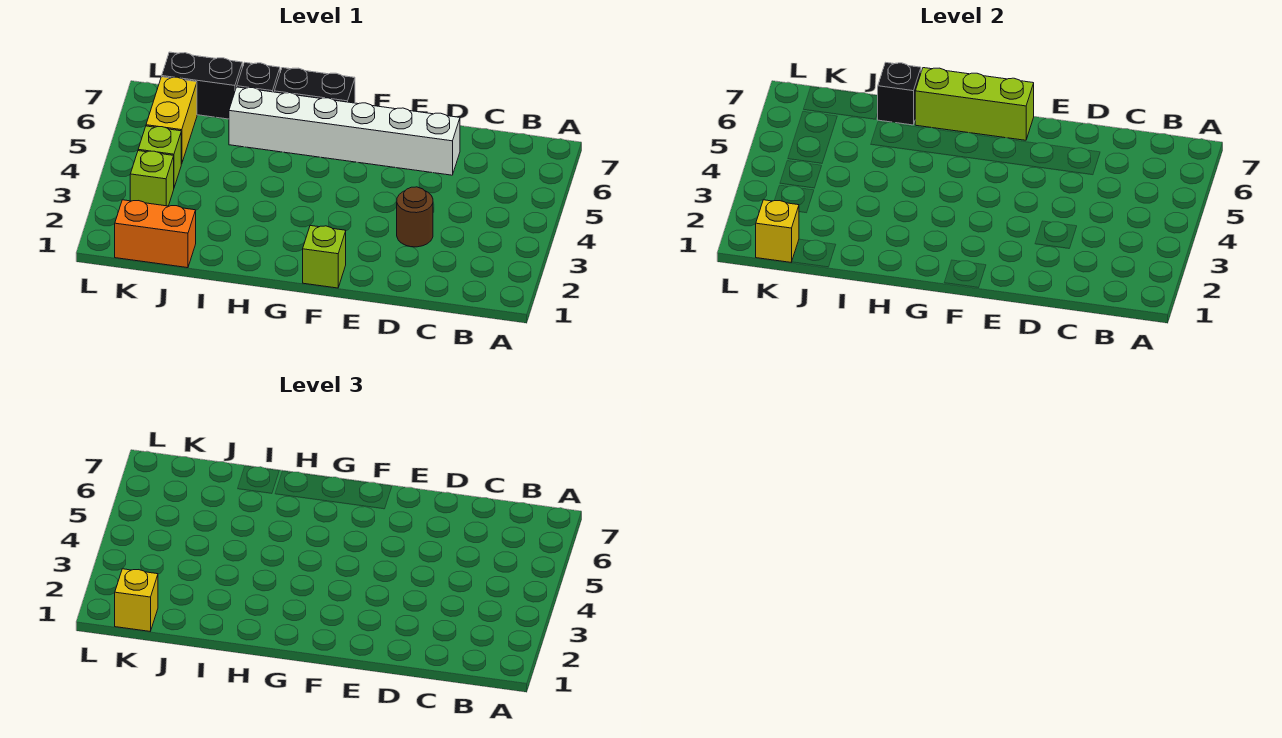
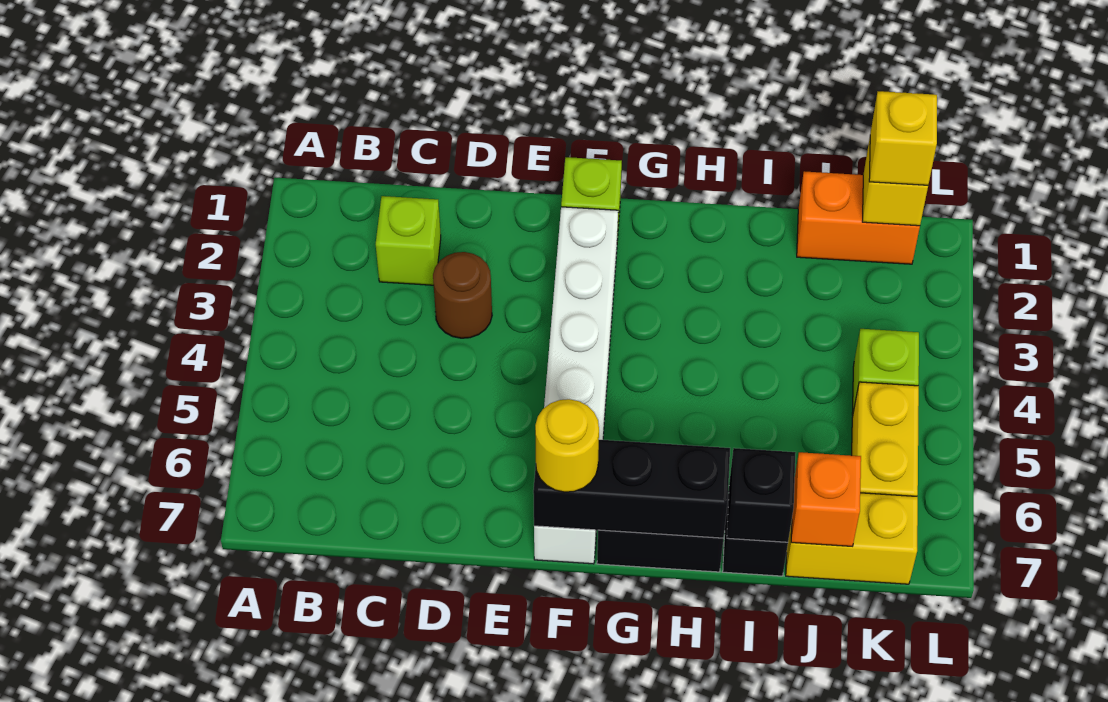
white brick D6:I6 level 1 -> white brick F2:F7 level 1
lime brick F7:H7 level 2 -> black brick F7:H7 level 2
none -> yellow round brick F7 level 3
black brick J7:K7 level 1 -> yellow brick J7:K7 level 1
none -> orange brick J7 level 2
lime brick K3 level 1 -> lime brick C2 level 1

